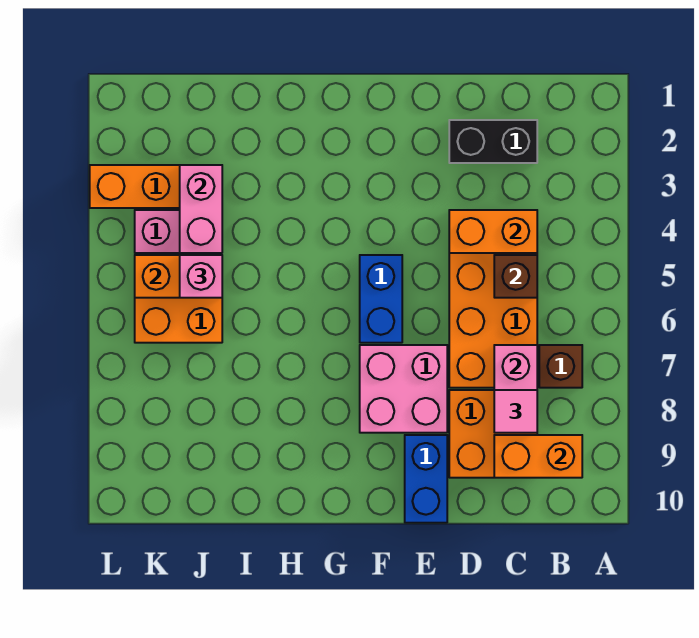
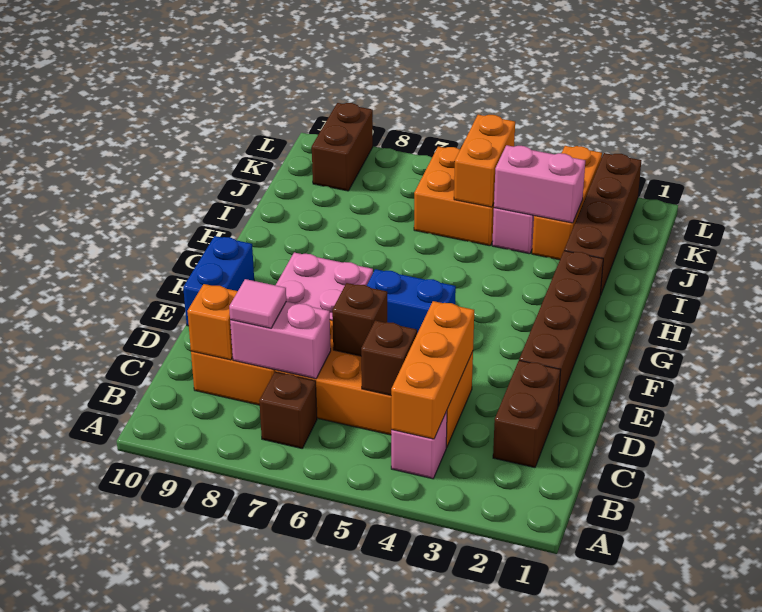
orange brick B9:C9 level 2 -> orange brick C9 level 2
black brick C2:D2 level 1 -> brown brick C2:D2 level 1
orange brick C4:D4 level 2 -> orange brick B4:D4 level 2
none -> brown brick D6 level 2
none -> brown brick E2:H2 level 1
blue brick E9:E10 level 1 -> blue brick E10:F10 level 1
none -> brown brick I2:L2 level 1
pink brick J5 level 3 -> pink brick B4 level 1
none -> brown brick K9:L9 level 1

